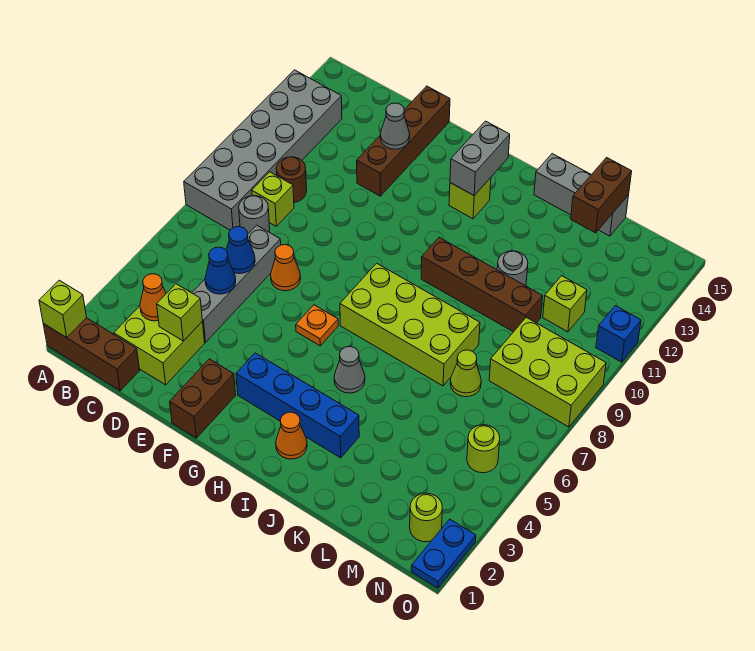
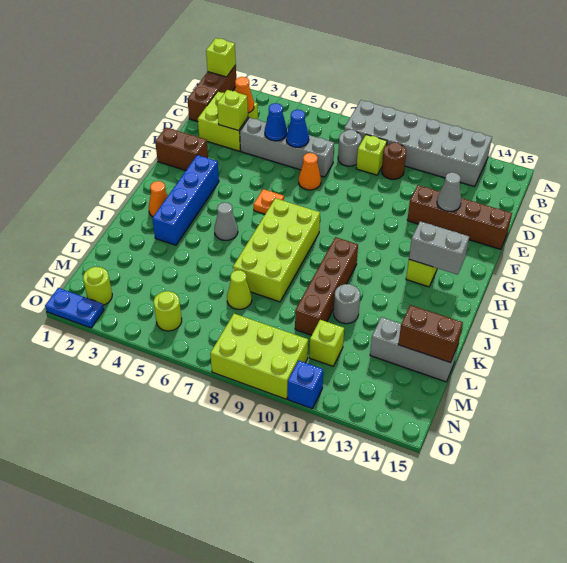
grey brick J15:L15 level 1 -> grey brick L13:L15 level 1
lime brick M8:O9 level 1 -> lime brick N8:O10 level 1

